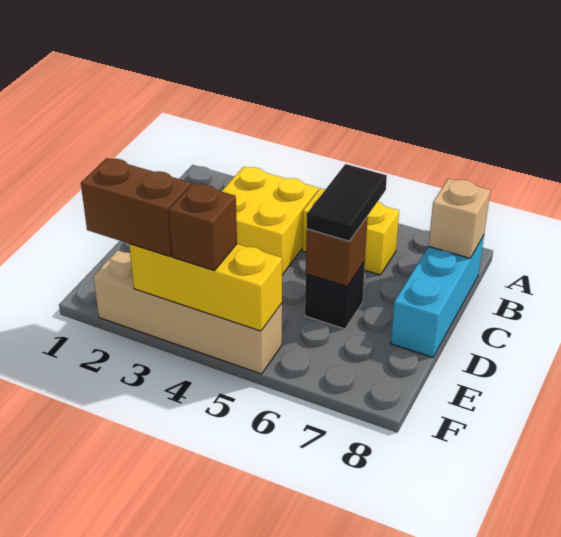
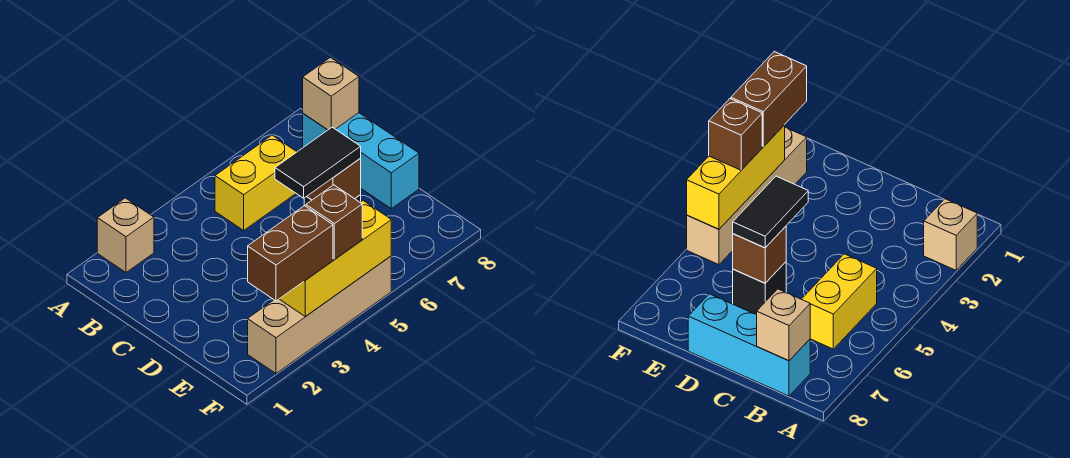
none -> tan brick A2 level 1
yellow brick B3:C4 level 1 -> none
black tile C6:D6 level 3 -> black tile D5:D6 level 3

